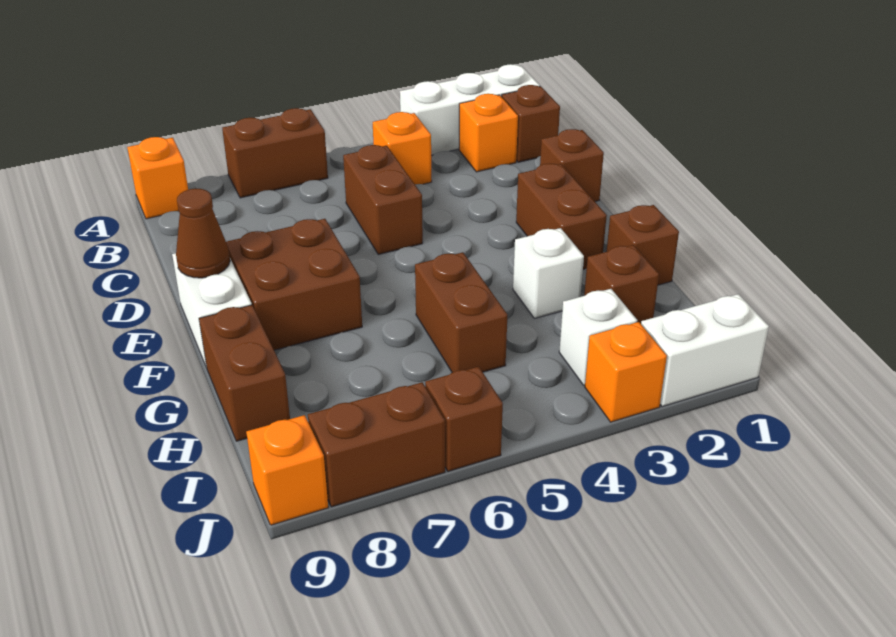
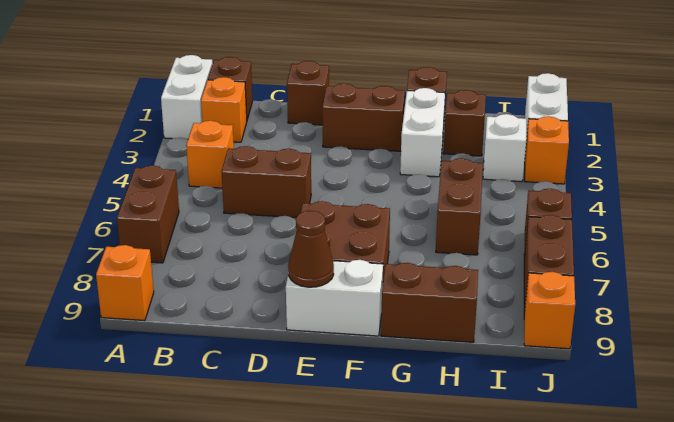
white brick A1:A3 level 1 -> white brick A1:A2 level 1
white brick G3 level 1 -> white brick G2:G3 level 1
brown brick G5:H5 level 1 -> brown brick H5:H6 level 1

